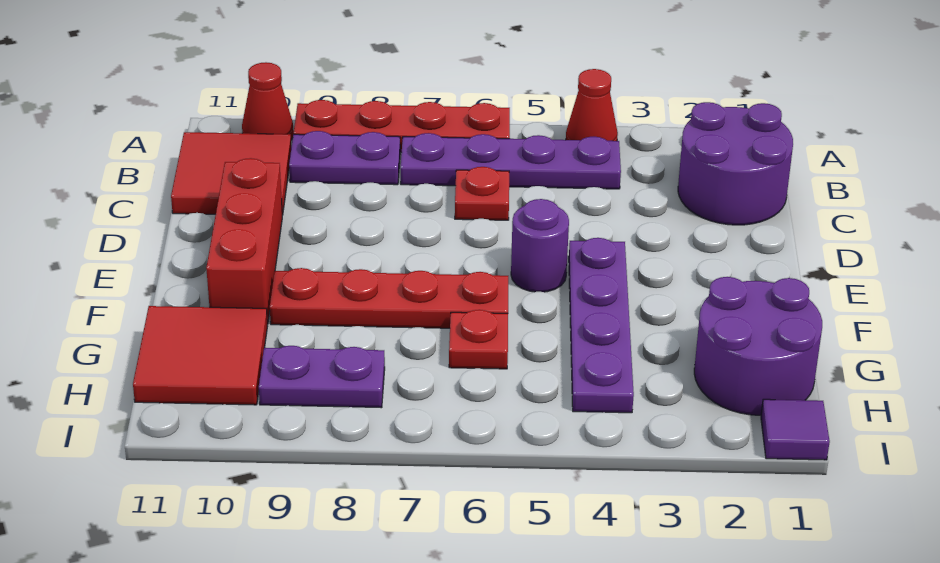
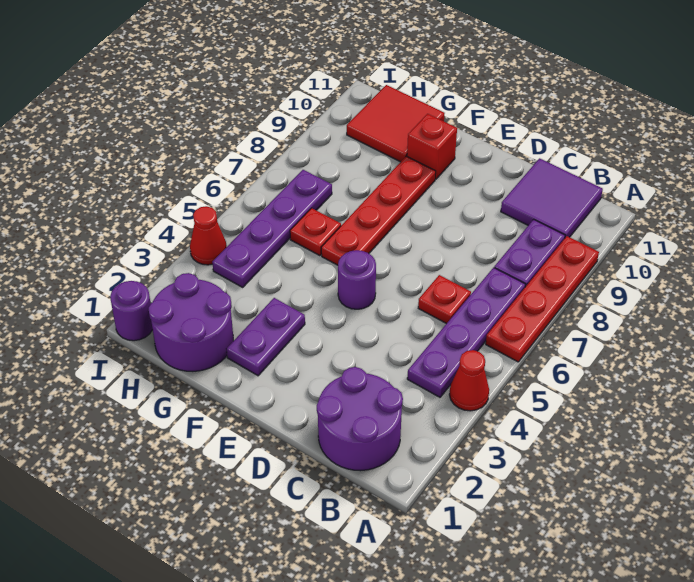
red cone A10 level 1 -> red cone I4 level 1
red tile B10:C11 level 1 -> purple tile B10:C11 level 1
red brick D10:F10 level 1 -> red brick F10 level 1
purple plate E4:H4 level 1 -> purple plate H4:H7 level 1
purple plate H8:H9 level 1 -> purple plate F2:F3 level 1
purple tile I1 level 1 -> purple round brick I1 level 1

